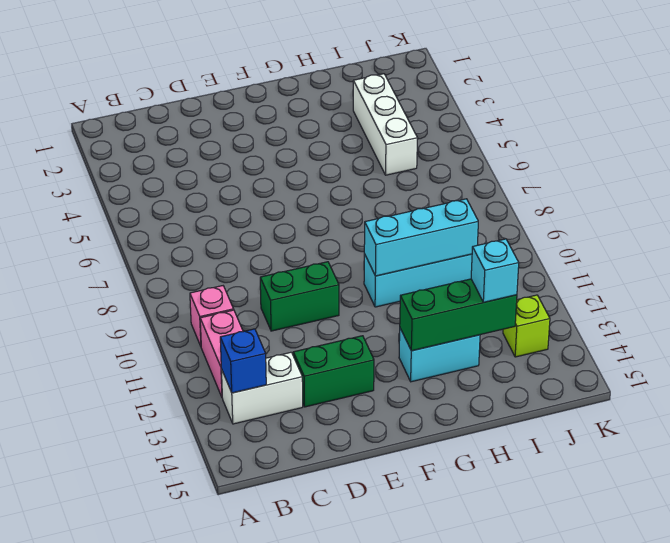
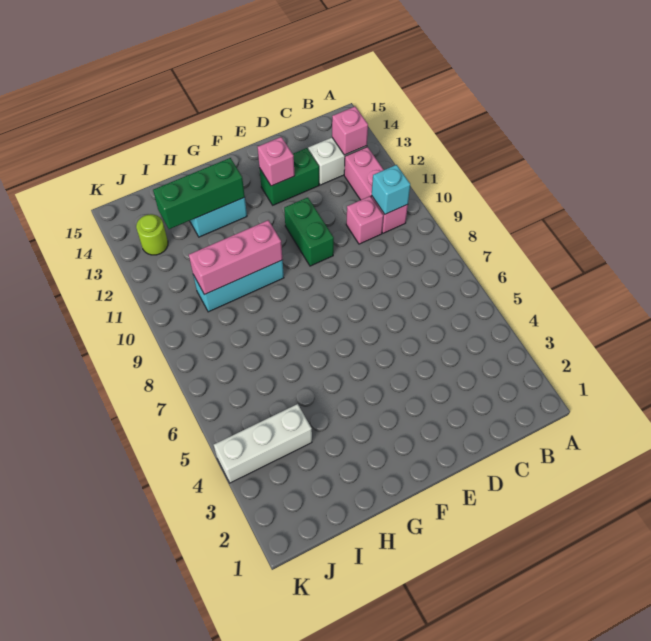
blue brick B13 level 2 -> pink brick B13 level 2
none -> pink brick C10 level 1
green brick D10:E10 level 1 -> green brick E10:E11 level 1
none -> pink brick E13 level 2
cyan brick G10:I10 level 2 -> pink brick G10:I10 level 2
white brick I3:I5 level 1 -> white brick I4:K4 level 1
cyan brick I13 level 3 -> cyan brick B10 level 2
lime brick J13 level 1 -> lime round brick J13 level 1

